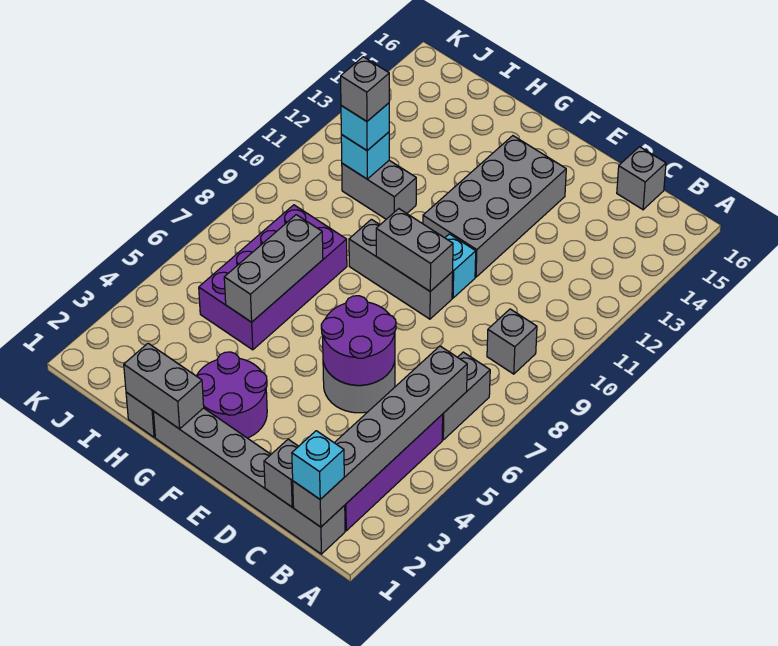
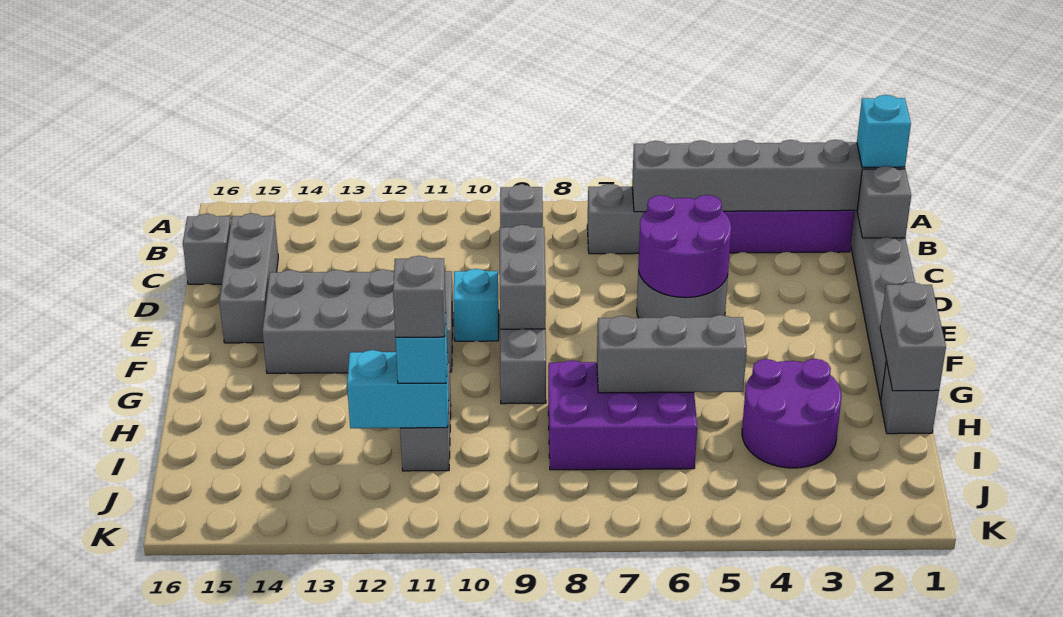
none -> grey brick C15:E15 level 1
purple round brick F2:G3 level 1 -> purple round brick H3:I4 level 1
purple brick H5:I8 level 1 -> purple brick H6:I8 level 1
cyan brick I11 level 2 -> cyan brick I11:I12 level 2

